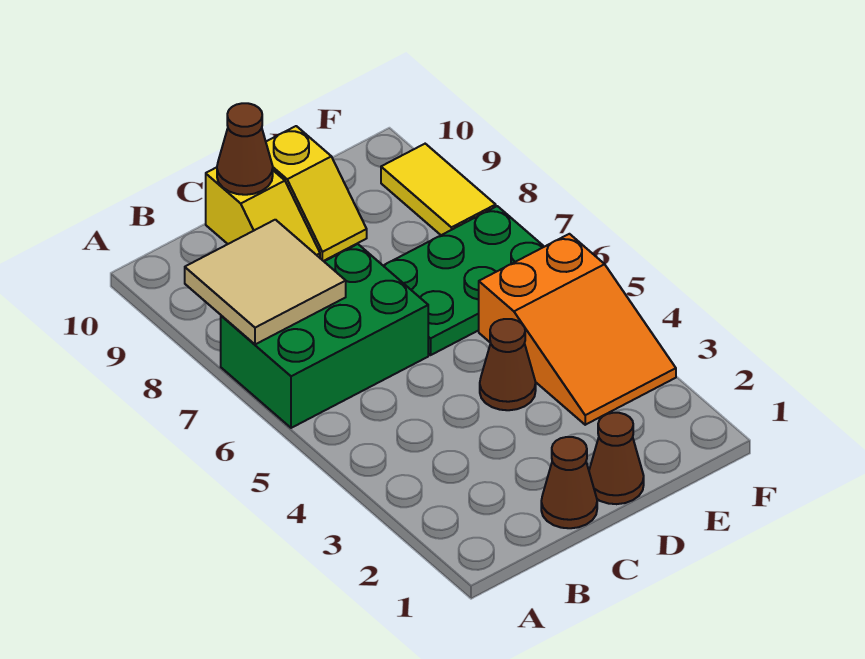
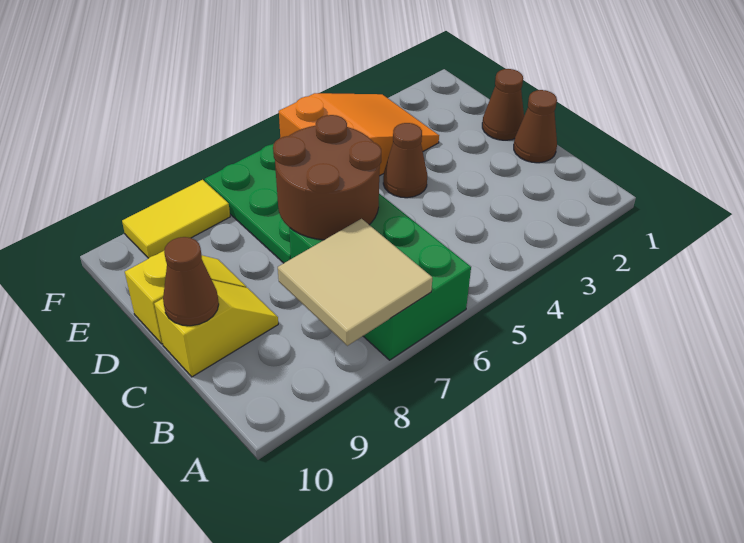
none -> brown round brick C6:D7 level 2

